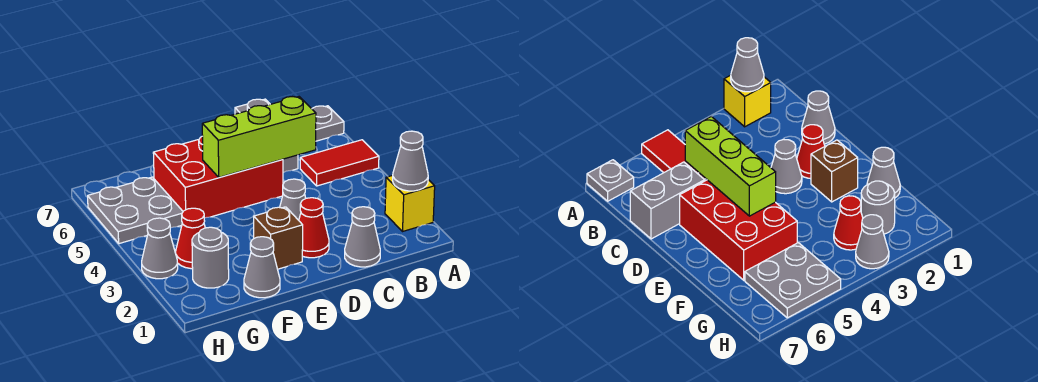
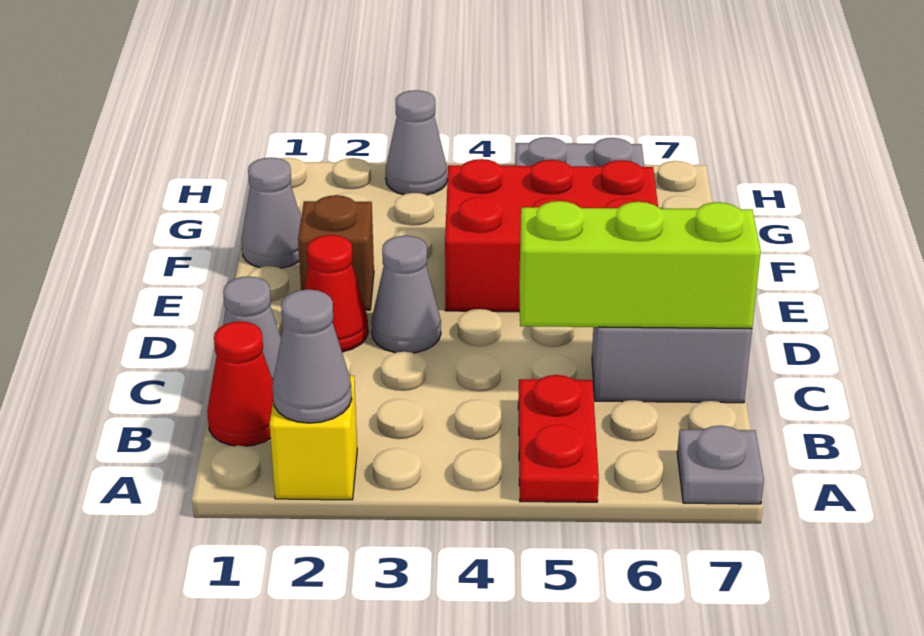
red tile A5:B5 level 1 -> red plate A5:B5 level 1
lime brick C5:E5 level 2 -> lime brick C5:C7 level 2
red brick D5:F6 level 1 -> red brick E4:F6 level 1
grey round brick G2 level 1 -> none
red cone G3 level 1 -> red cone B1 level 1

